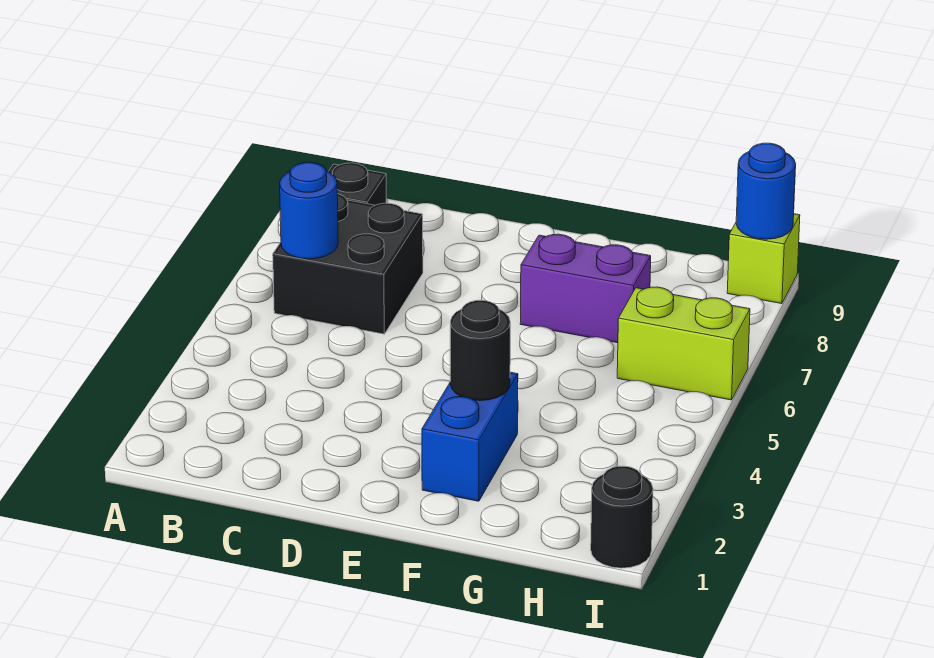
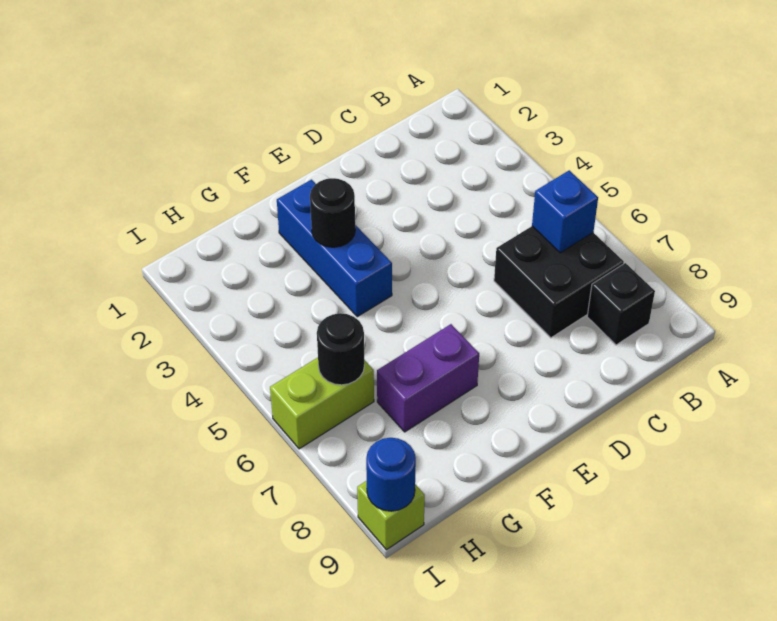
blue round brick B6 level 2 -> blue brick B6 level 2
blue brick F2:F3 level 1 -> blue brick F2:F4 level 1
black round brick I1 level 1 -> black round brick H6 level 2

